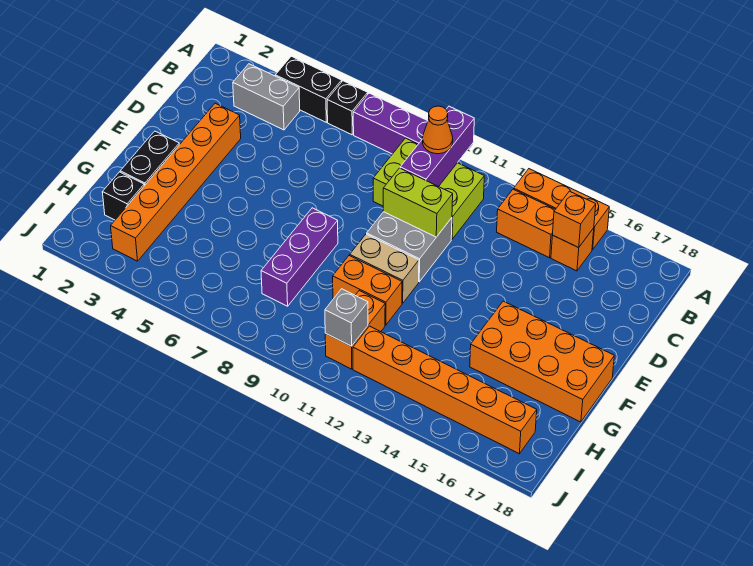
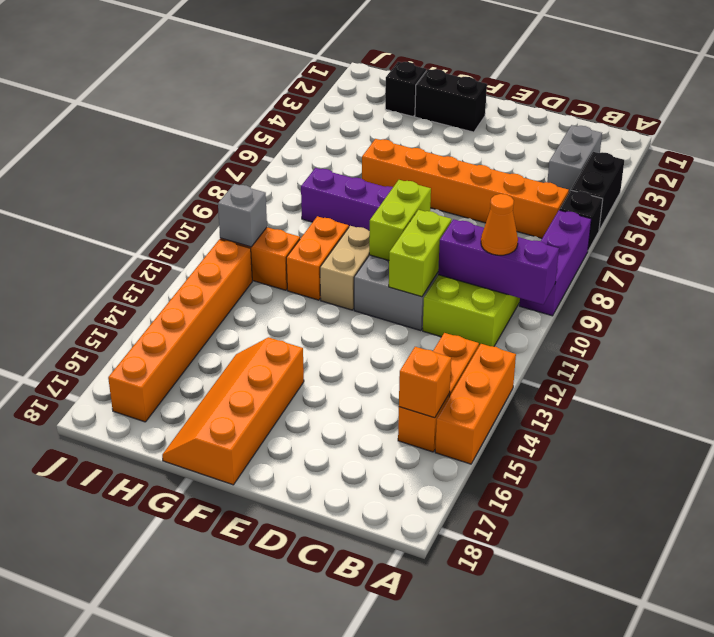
orange brick D3:I3 level 1 -> orange brick B6:G6 level 1
none -> lime brick E9:E10 level 2
orange brick F15:G18 level 1 -> orange slope F15:G18 level 1 top F

